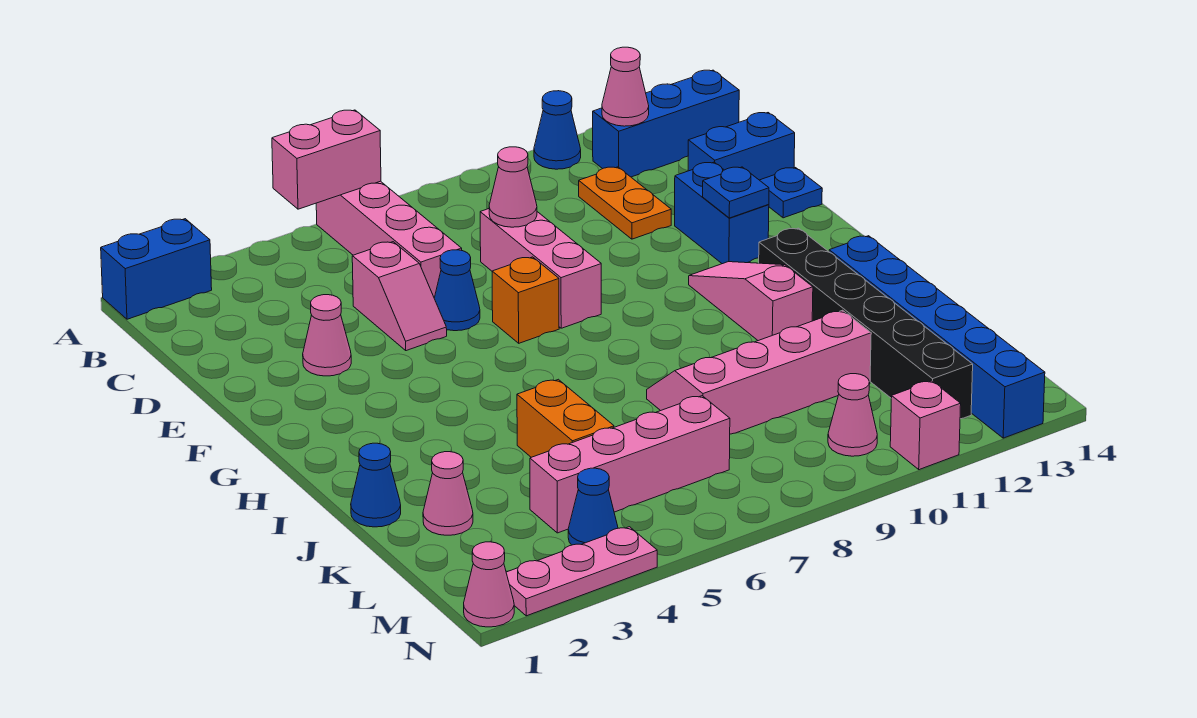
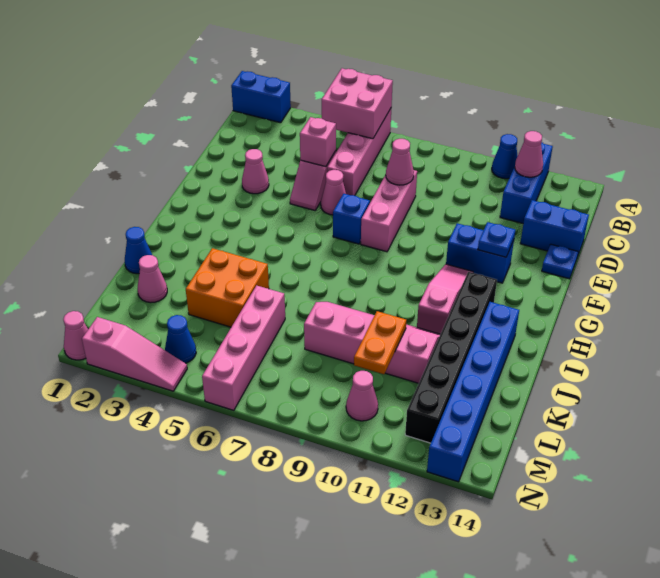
pink brick A5:A6 level 2 -> pink brick A5:B6 level 2
blue brick B12:B14 level 1 -> blue brick A12:C12 level 1
orange plate C11:D11 level 1 -> orange plate K10:L10 level 2
blue cone E6 level 1 -> pink cone E6 level 1
blue brick E12:F12 level 1 -> blue brick F11:F12 level 1
orange brick F7 level 1 -> blue brick F7 level 1
orange brick J5:K5 level 1 -> orange brick J4:K5 level 1
pink brick L4:L7 level 1 -> pink brick K6:N6 level 1
pink plate N2:N4 level 1 -> pink slope N2:N4 level 1 top 2
pink brick N11 level 1 -> pink brick D5 level 2

